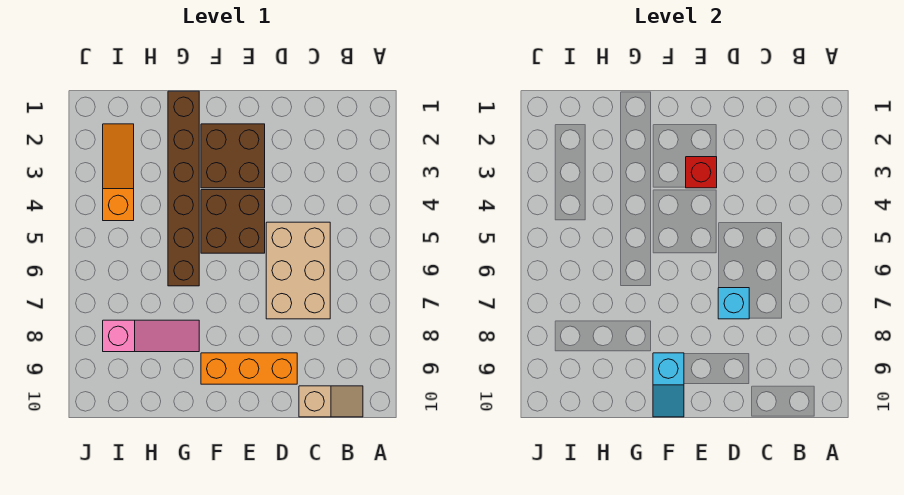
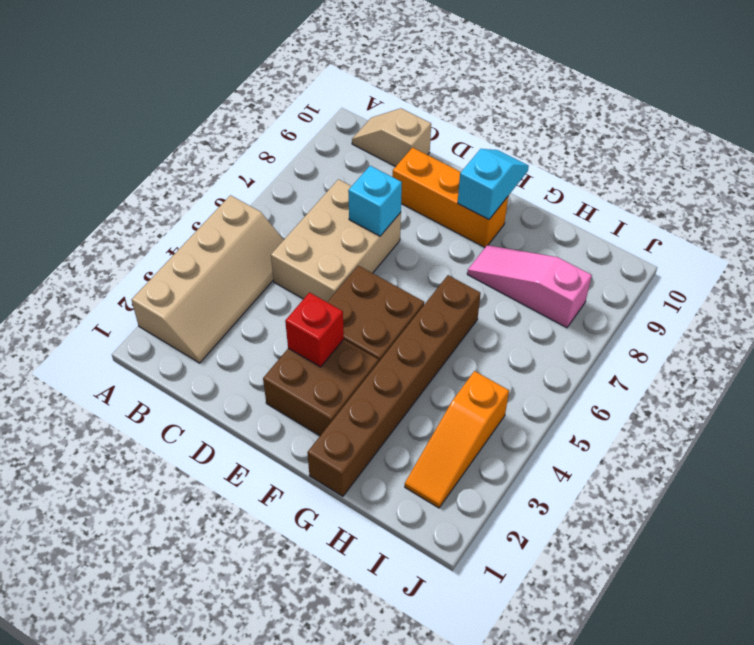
none -> tan slope A2:B5 level 1 top A

